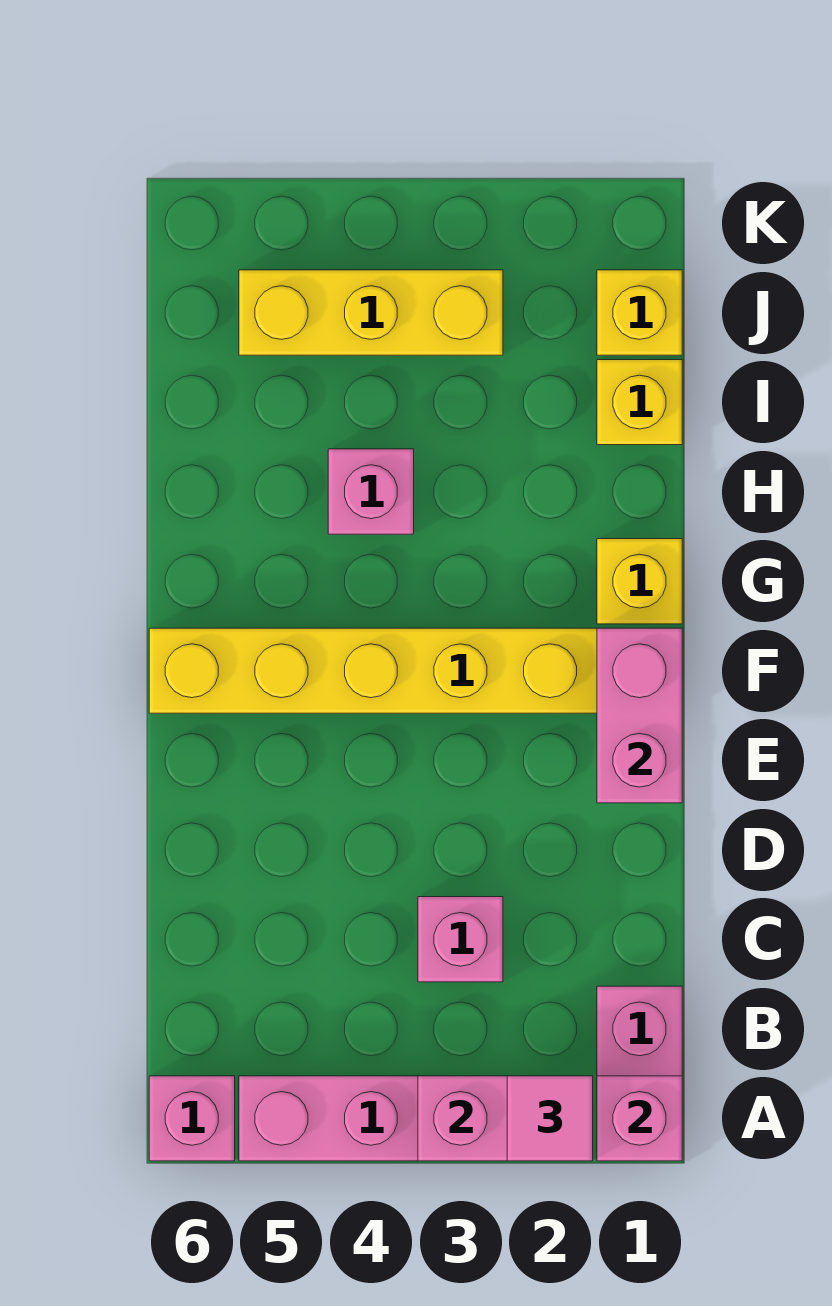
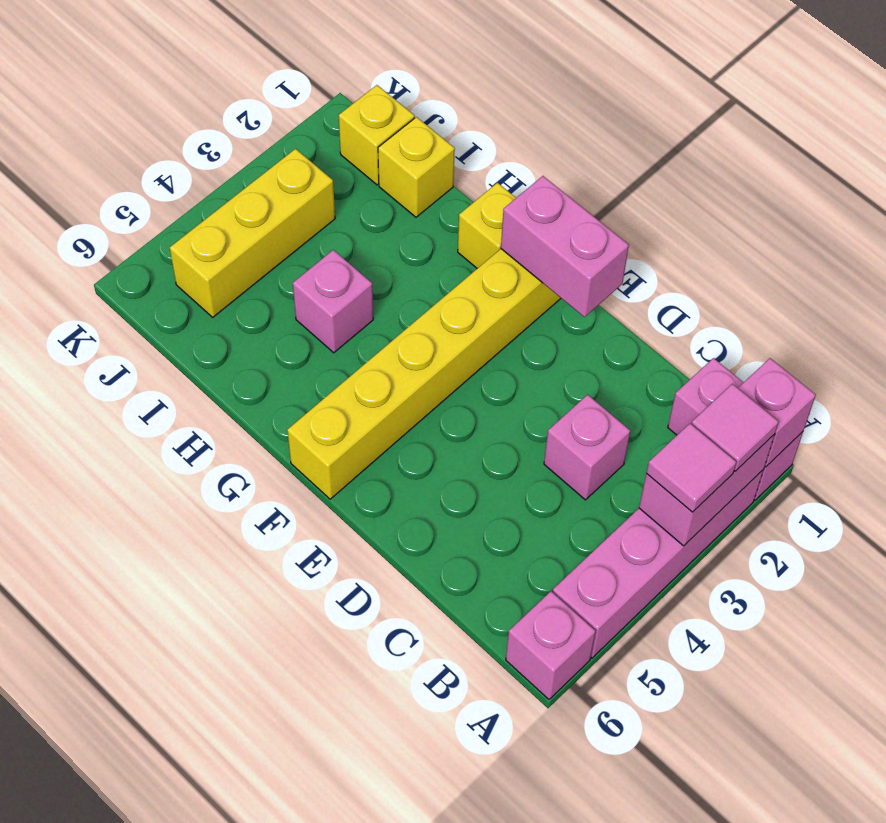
none -> pink tile A3 level 3

